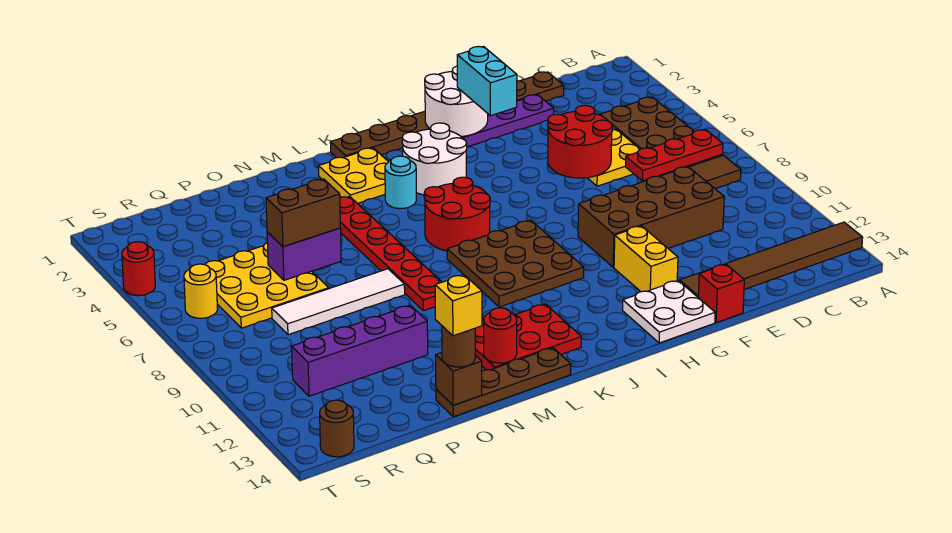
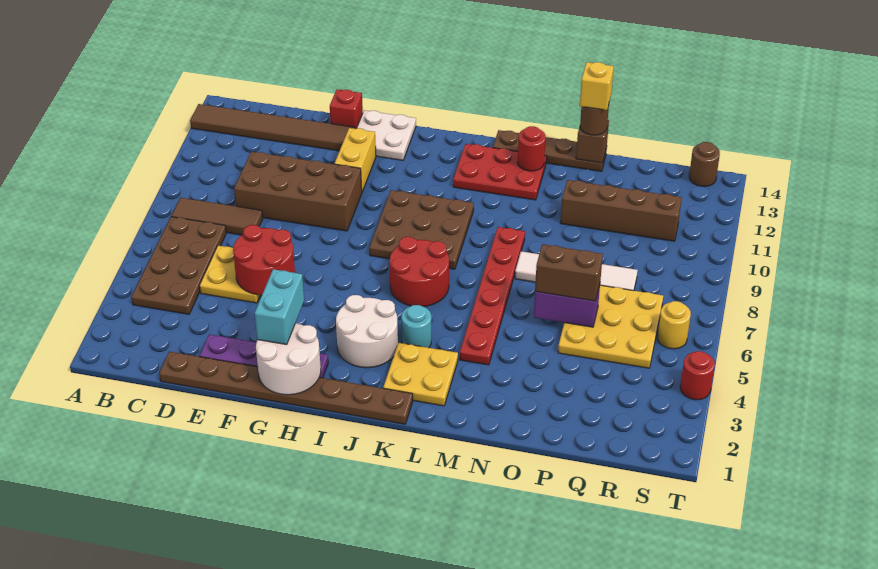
red plate B7:D7 level 2 -> none
purple brick O11:R11 level 1 -> brown brick O11:R11 level 1

